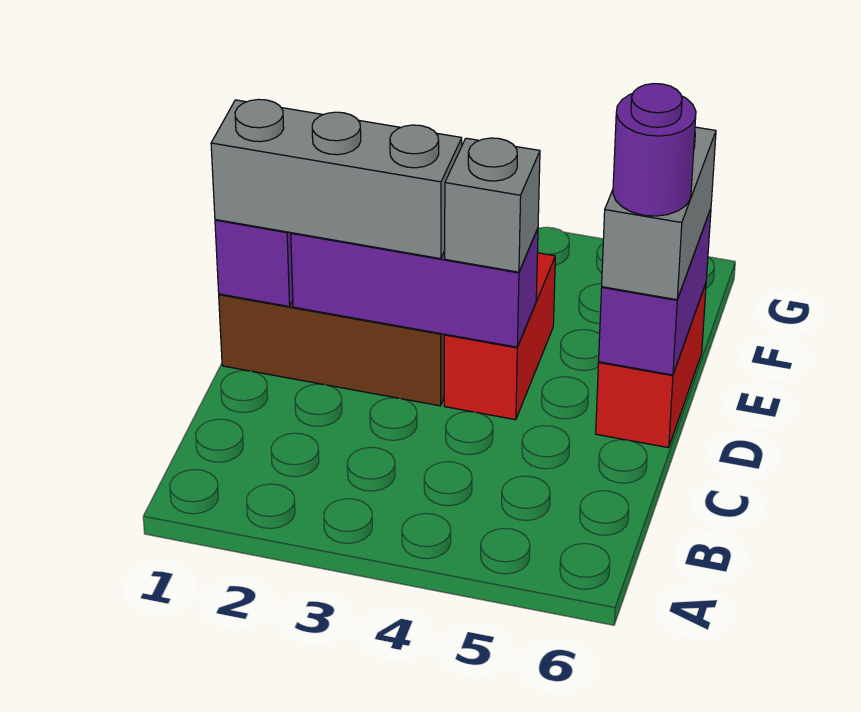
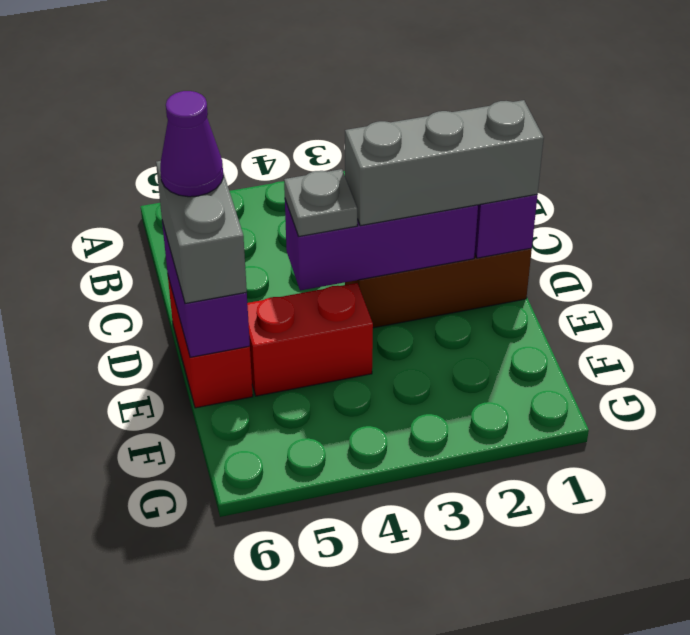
red brick D4:E4 level 1 -> red brick E4:E5 level 1
grey brick D4 level 3 -> grey plate D4 level 3
purple round brick D6 level 4 -> purple cone D6 level 4

